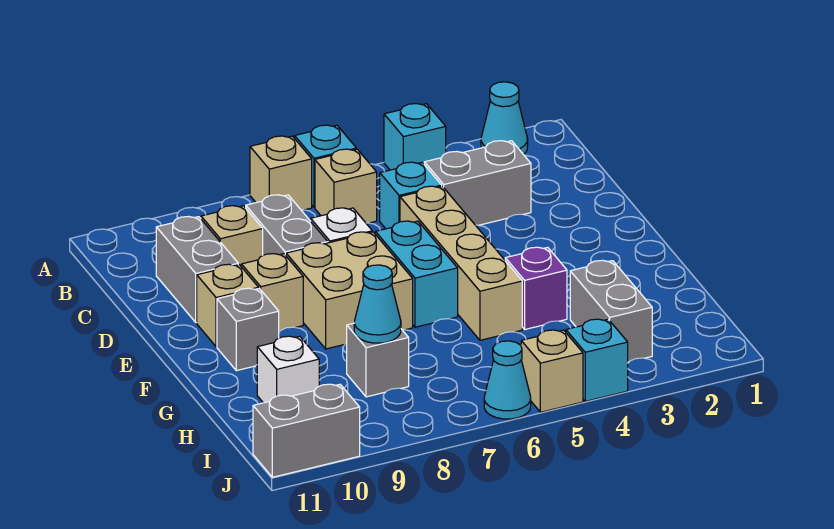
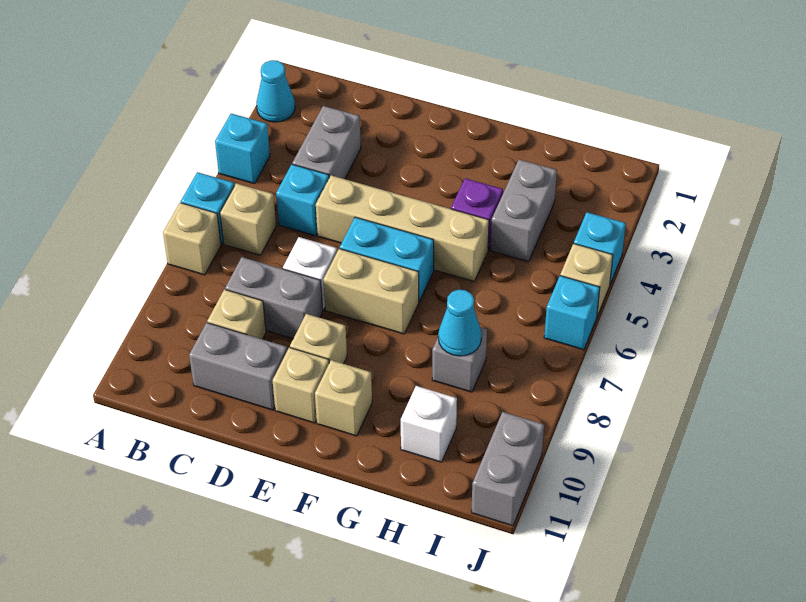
tan brick E7:F8 level 1 -> tan brick E7:F7 level 1
grey brick F10 level 1 -> tan brick F10 level 1
grey brick H3:I3 level 1 -> grey brick H3:H4 level 1
cyan cone J6 level 1 -> cyan brick J6 level 1

